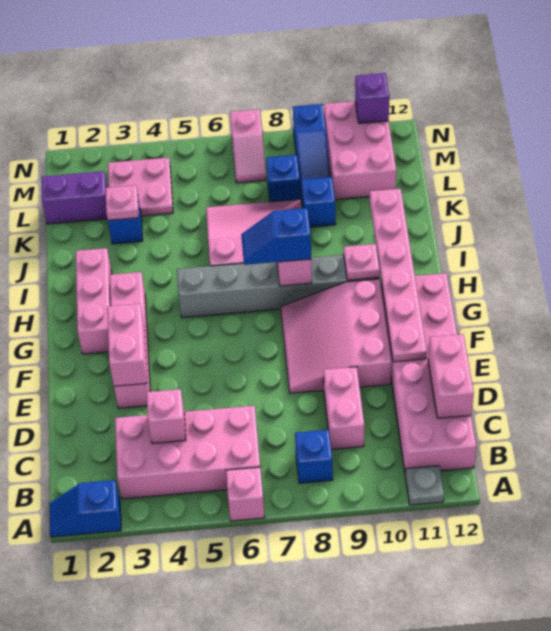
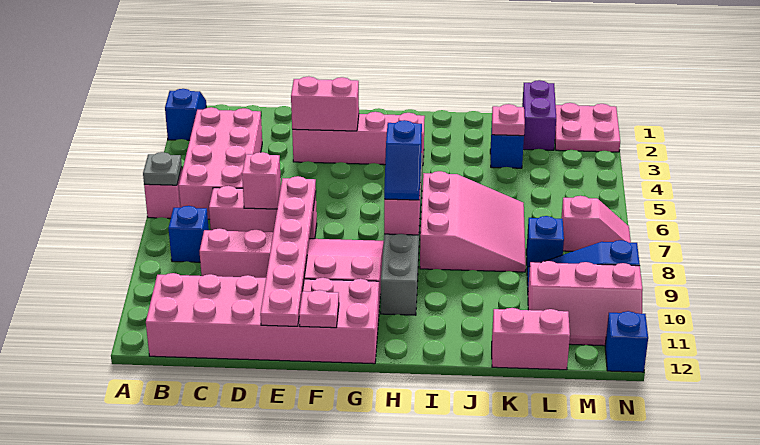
grey plate A11 level 1 -> grey plate A6 level 2
pink brick C4 level 2 -> pink brick D7 level 2
pink brick C12:D12 level 2 -> pink brick K12:L12 level 1
pink plate E11:J11 level 2 -> pink plate E7:E12 level 2
pink brick G2:I2 level 1 -> pink brick C7:E7 level 1
blue slope H7:H8 level 3 top 8 -> blue slope H7:H8 level 3 top 7
pink plate H10 level 2 -> pink plate F12 level 2
blue brick K9 level 1 -> blue brick N12 level 1
pink plate L3:M4 level 1 -> pink plate M1:N2 level 1
pink brick L10:N11 level 1 -> pink slope L10:N11 level 1 top 10
pink slope M7:N7 level 1 top N -> pink slope M7:N7 level 1 top M
purple brick N11 level 2 -> none

